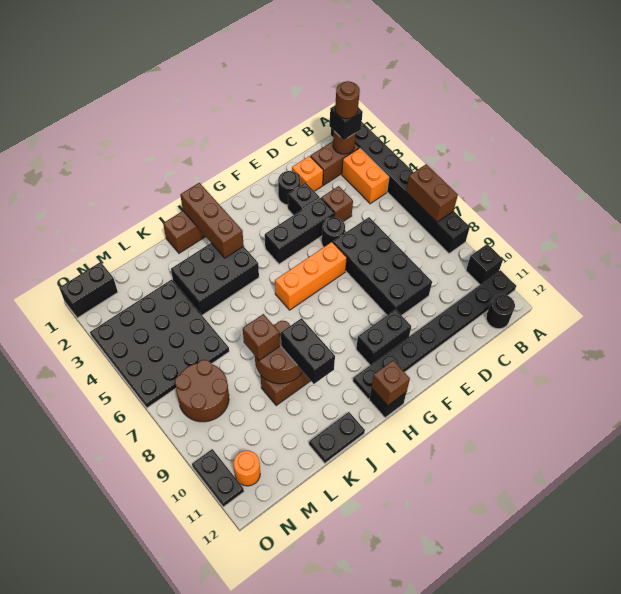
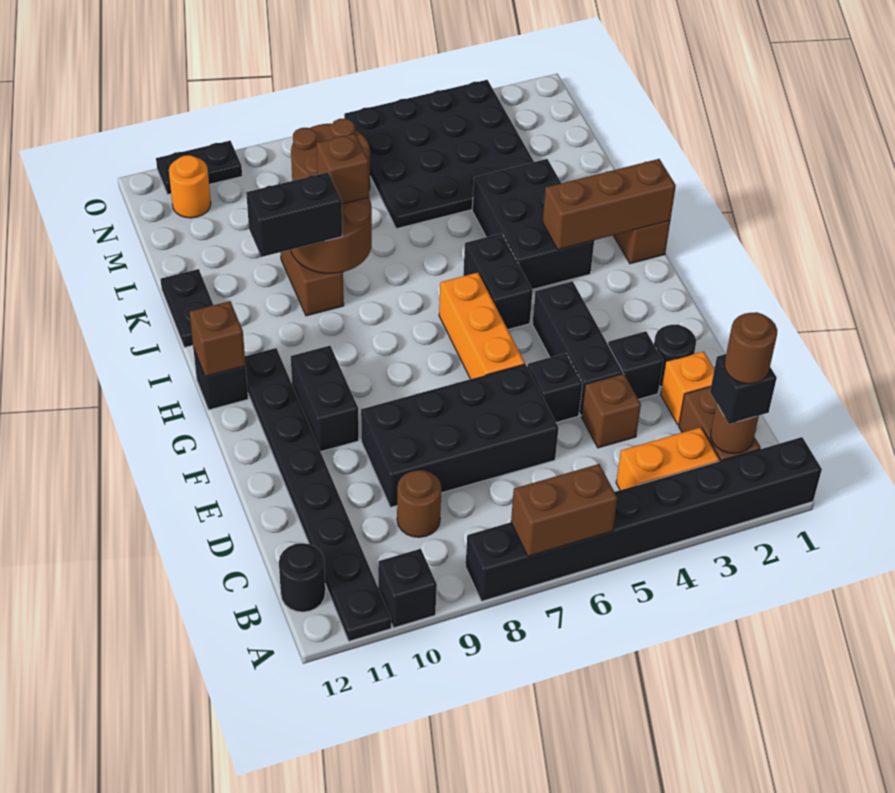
none -> brown round brick C9 level 1
black round brick E5 level 1 -> black brick E5 level 1
black brick N1:O1 level 1 -> black brick H5:I5 level 1

